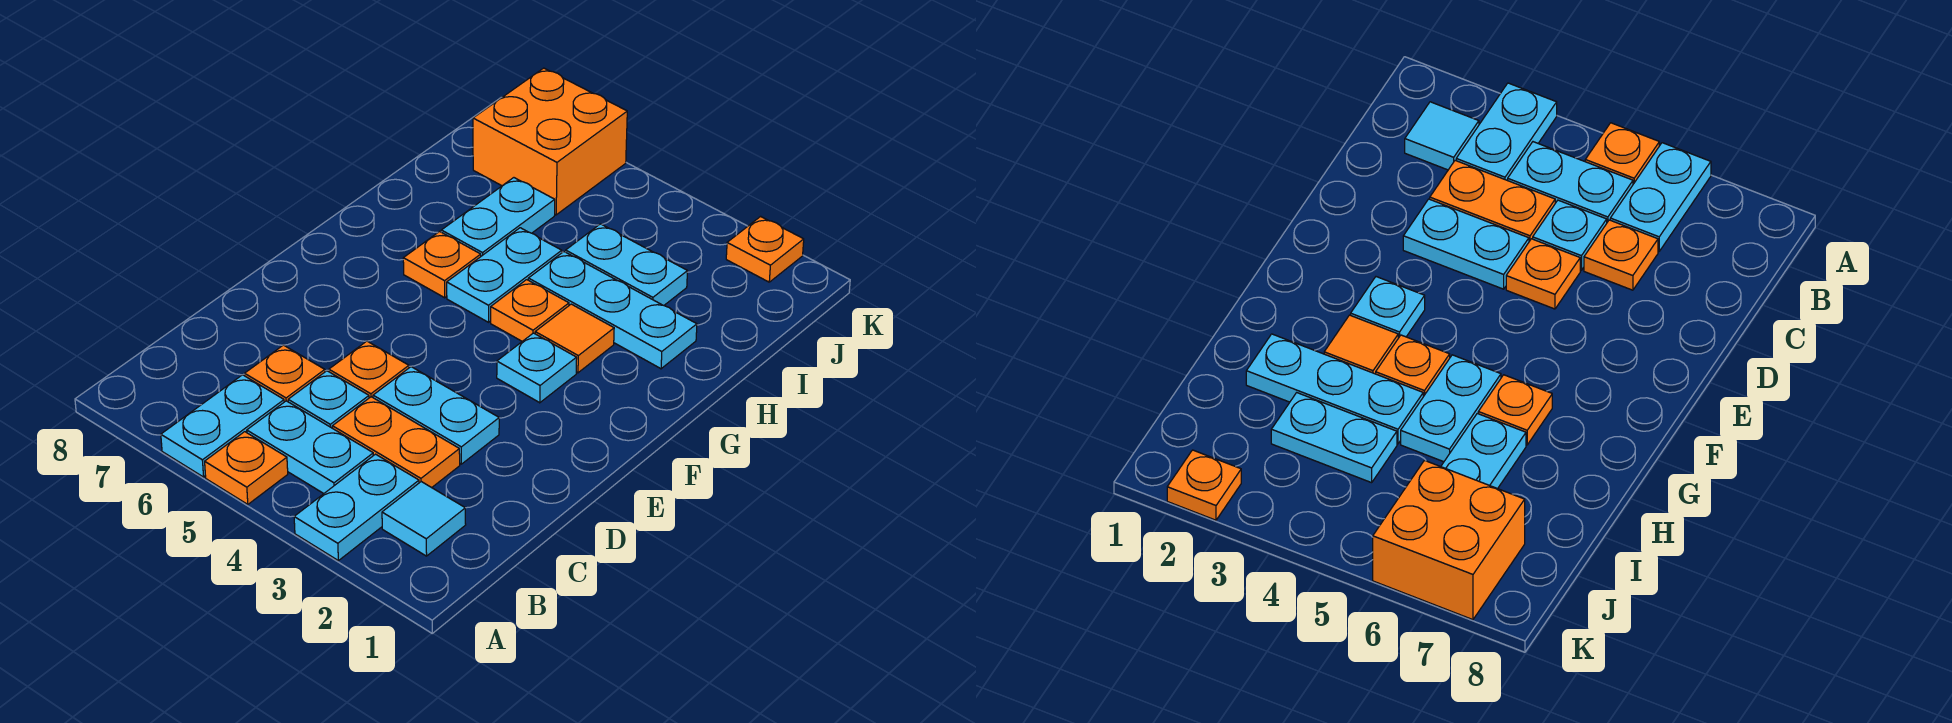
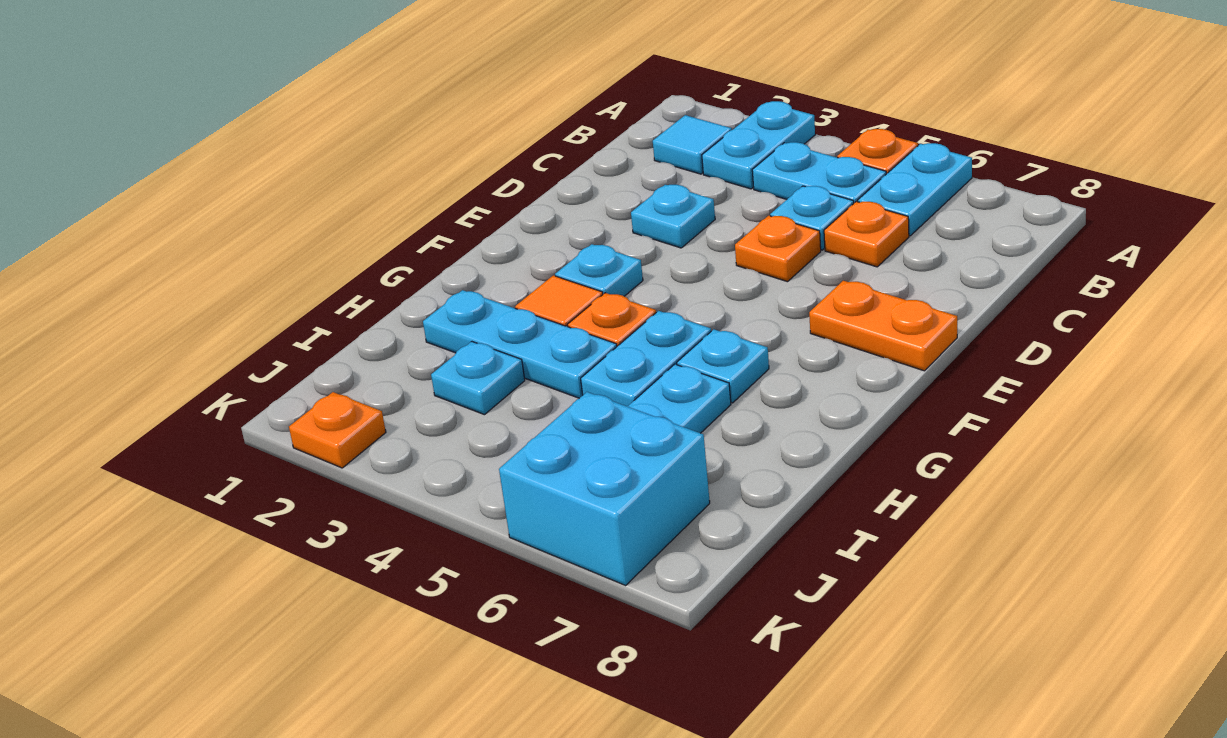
orange plate C3:C4 level 1 -> orange plate E7:E8 level 1
cyan plate D3:D4 level 1 -> cyan plate D3 level 1
orange plate G6 level 1 -> cyan plate G6 level 1
cyan plate I3:I4 level 1 -> cyan plate I3 level 1
orange brick J6:K7 level 1 -> cyan brick J6:K7 level 1

